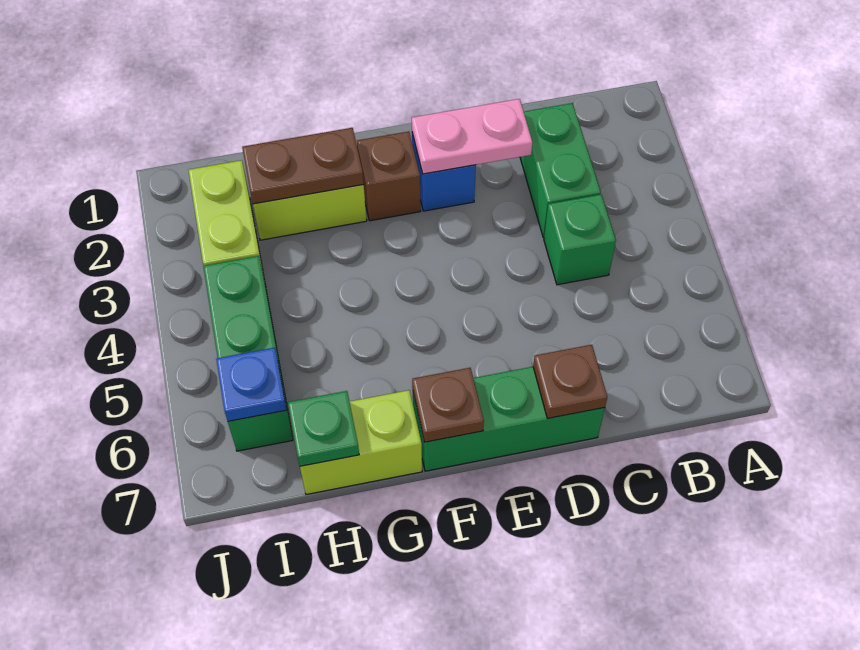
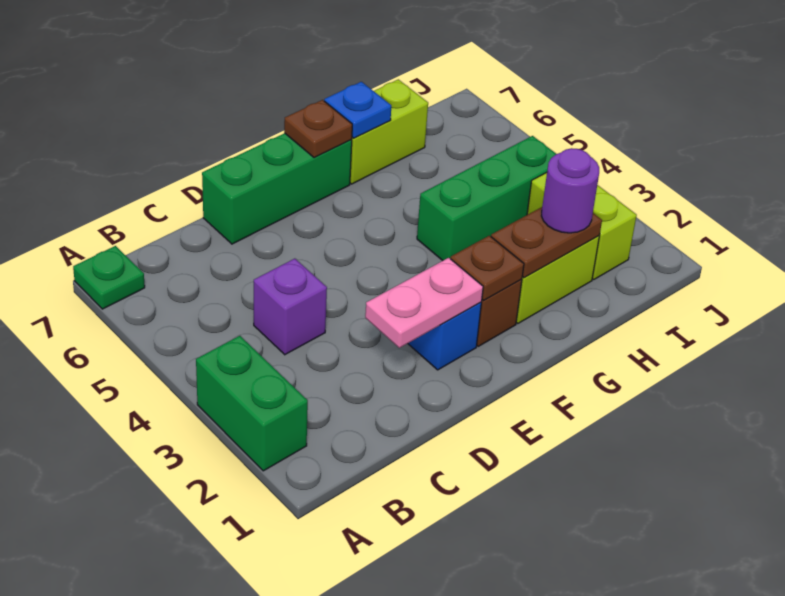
green brick C2:C3 level 1 -> green brick A2:A3 level 1
green brick C4 level 1 -> purple brick C4 level 1
brown plate D7 level 2 -> brown plate F2 level 2
none -> purple round brick H2 level 3
green plate H7 level 2 -> green plate A7 level 1
green brick I4:I6 level 1 -> green brick G4:I4 level 1
blue plate I6 level 2 -> blue plate G7 level 2

